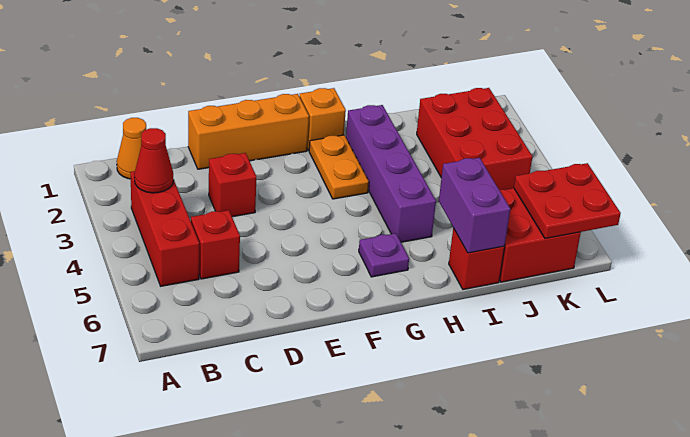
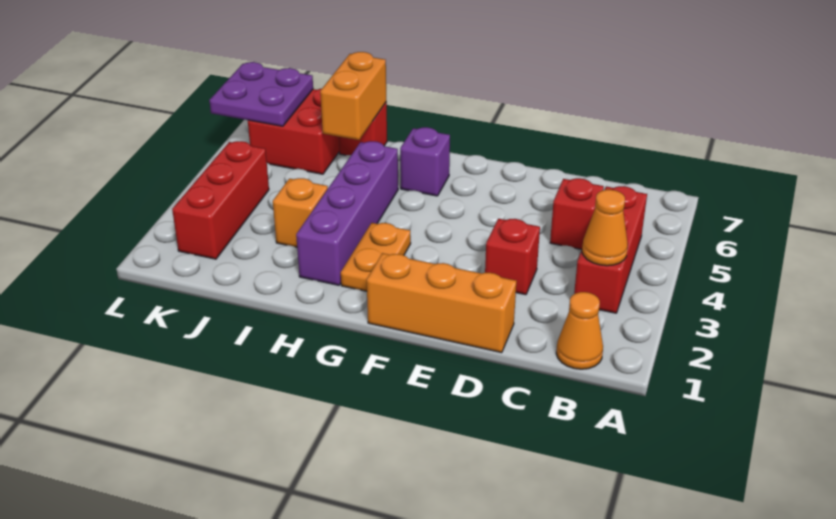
red cone B3 level 2 -> orange cone B3 level 2
orange brick G1 level 1 -> orange brick I3 level 1
purple plate G6 level 1 -> purple brick G6 level 1
purple brick I6:I7 level 2 -> orange brick I6:I7 level 2
red brick J2:K4 level 1 -> red brick K2:K4 level 1
red plate K6:L7 level 2 -> purple plate K6:L7 level 2

